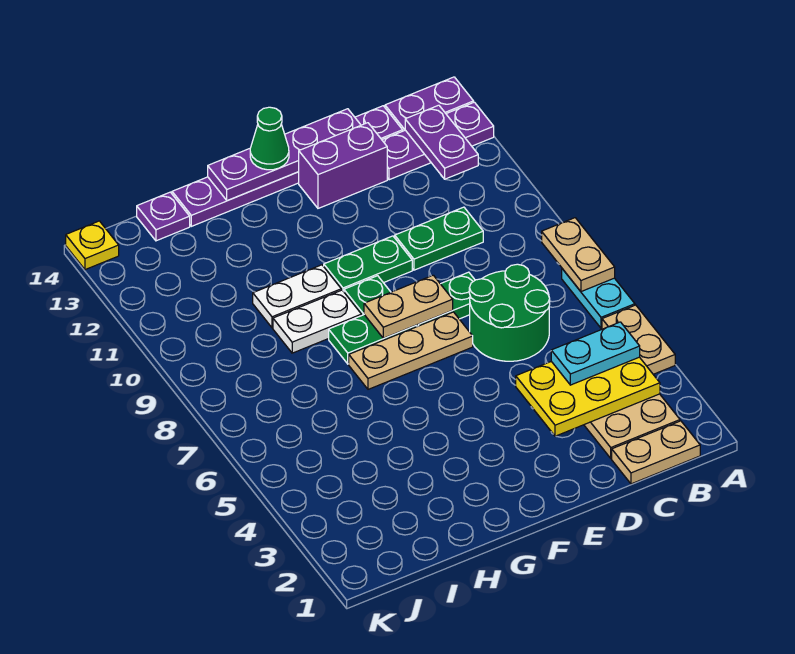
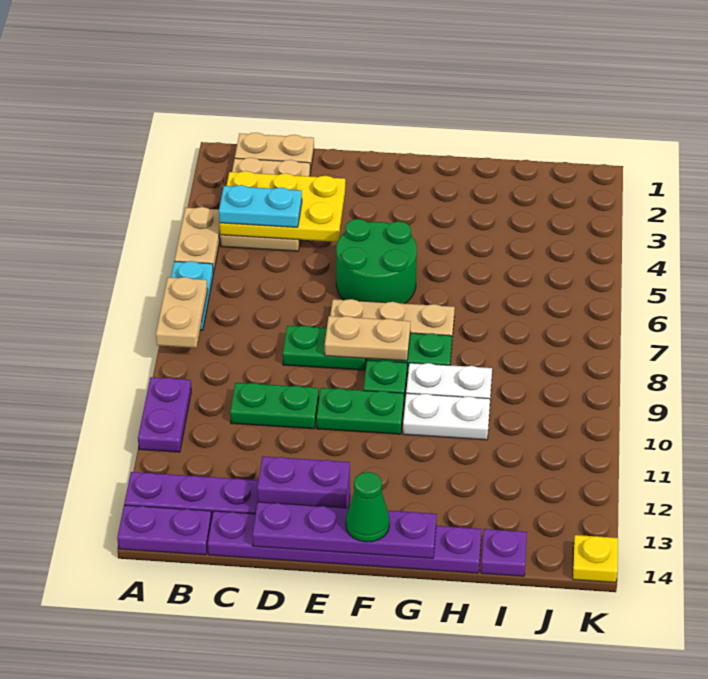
purple plate B12:B13 level 2 -> purple plate A10:A11 level 1
green round brick C6:D7 level 1 -> green round brick E5:F6 level 1

